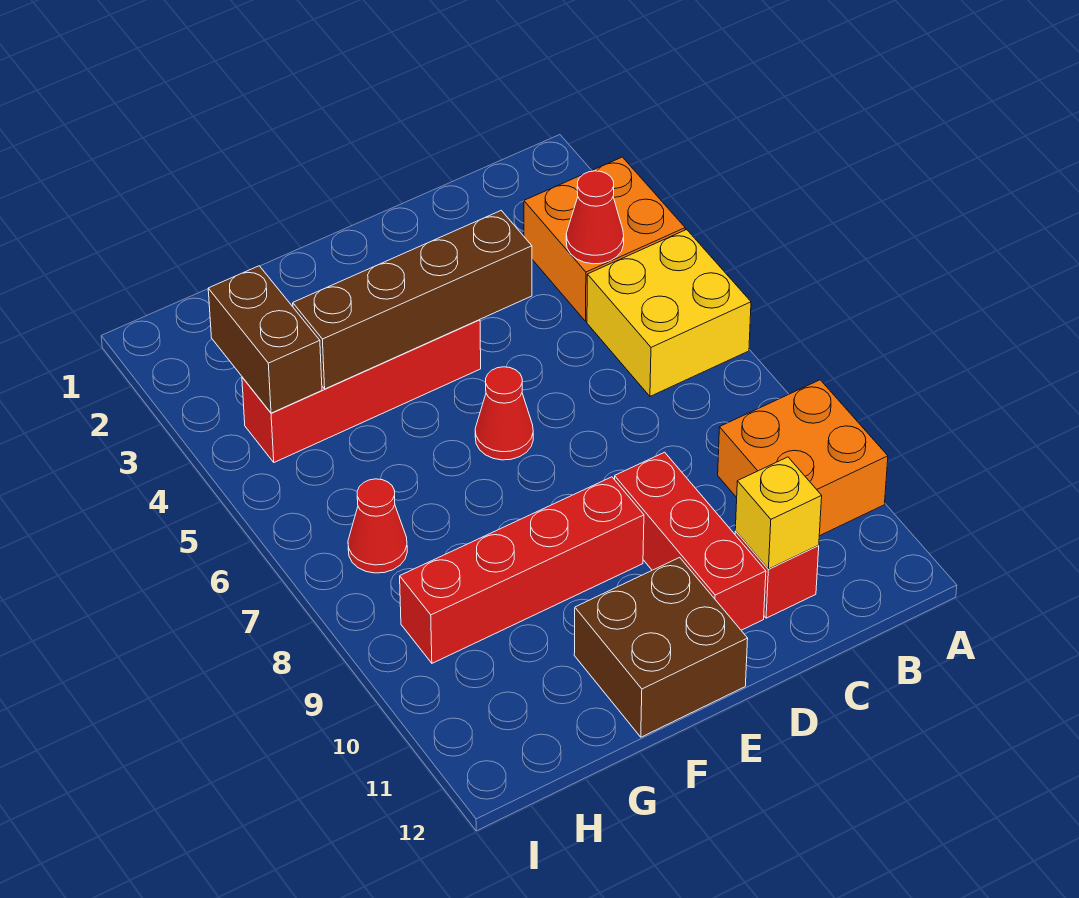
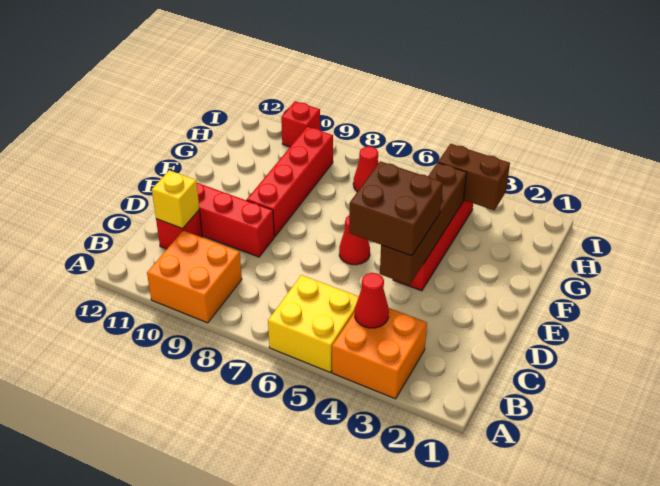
brown brick E11:F12 level 1 -> brown brick D4:E5 level 3
none -> red brick I10 level 1

